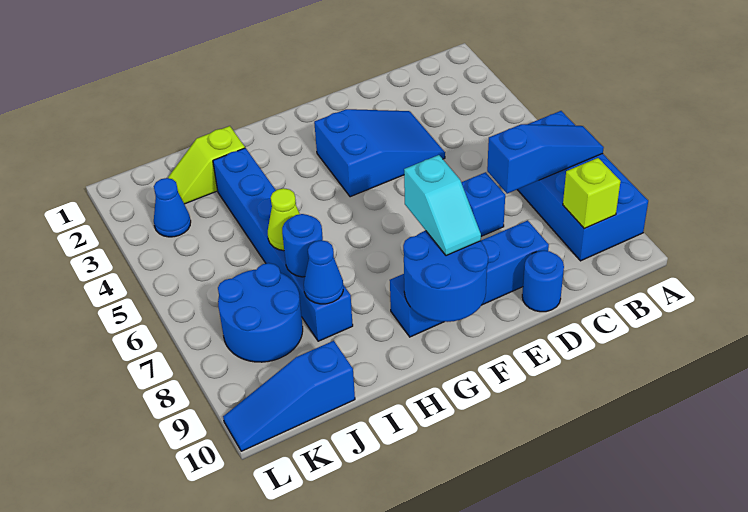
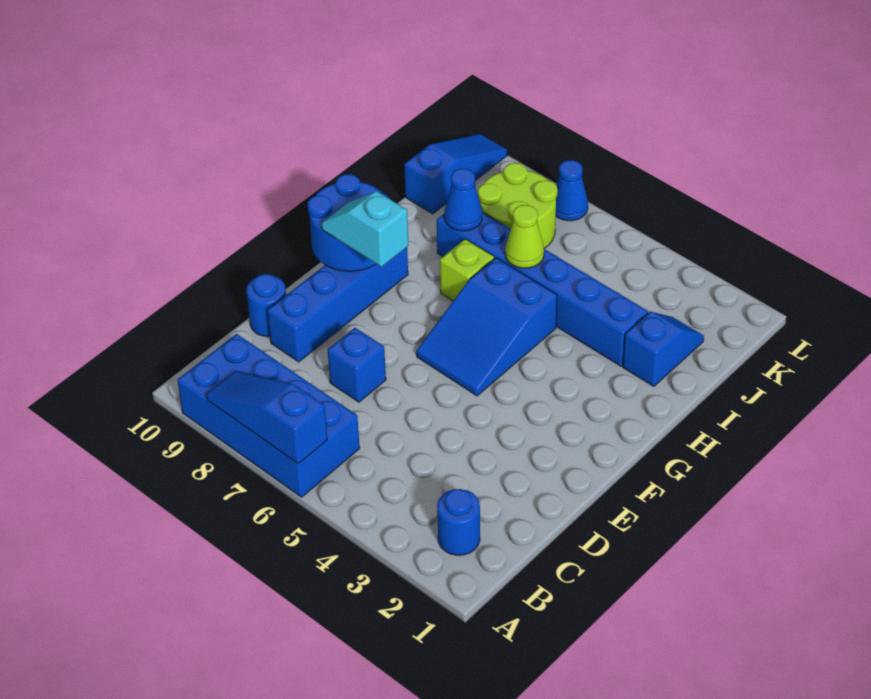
blue slope A7:C7 level 2 top C -> blue slope A6:A8 level 2 top 6
lime brick B9 level 2 -> lime brick H7 level 1
blue slope D3:F4 level 1 top F -> blue slope F5:H6 level 1 top H
lime slope I2:J2 level 1 top I -> blue slope I2:J2 level 1 top I
blue round brick I7 level 2 -> blue round brick B2 level 1
blue round brick J7:K8 level 1 -> lime round brick J7:K8 level 1
blue cone K3 level 1 -> blue cone L7 level 1

